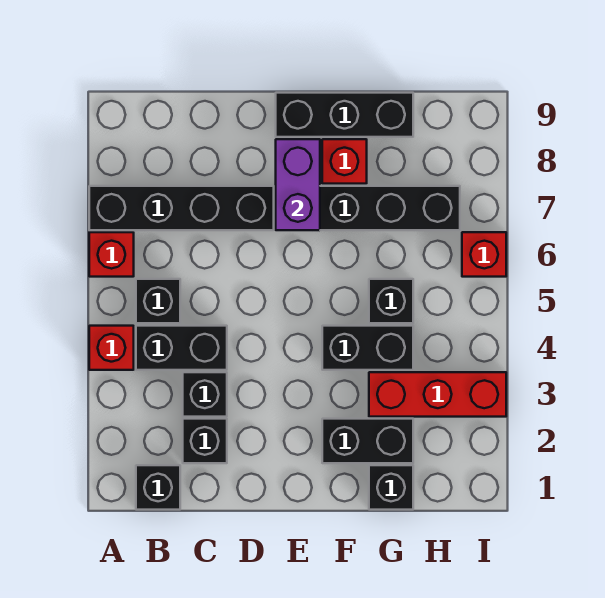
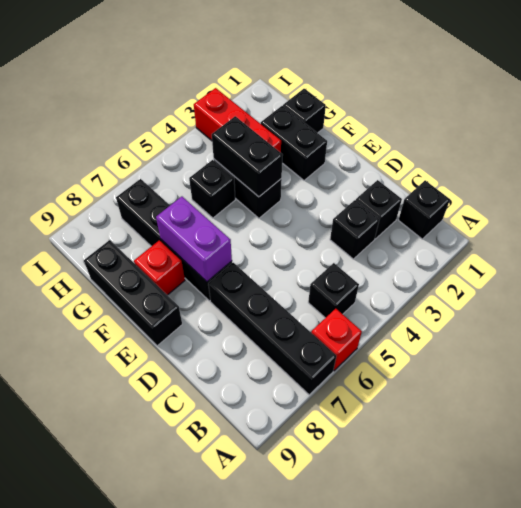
red brick A4 level 1 -> none
black brick B4:C4 level 1 -> black brick F4:G4 level 2
purple brick E7:E8 level 2 -> purple brick E7:F7 level 2
red brick I6 level 1 -> none

